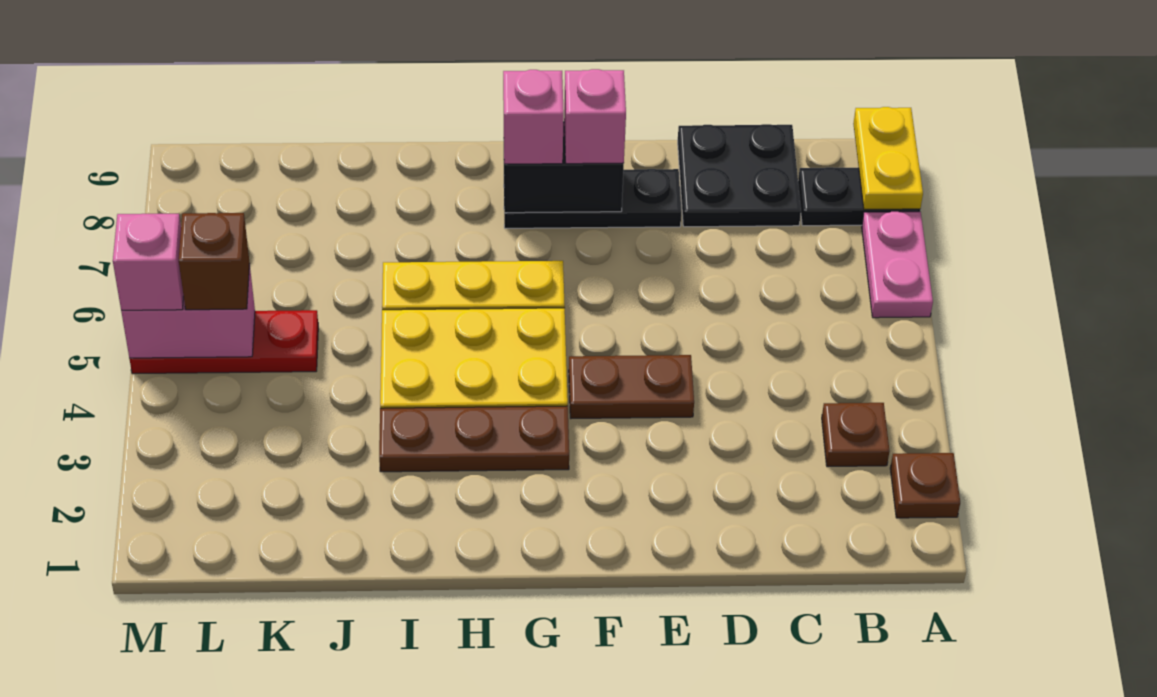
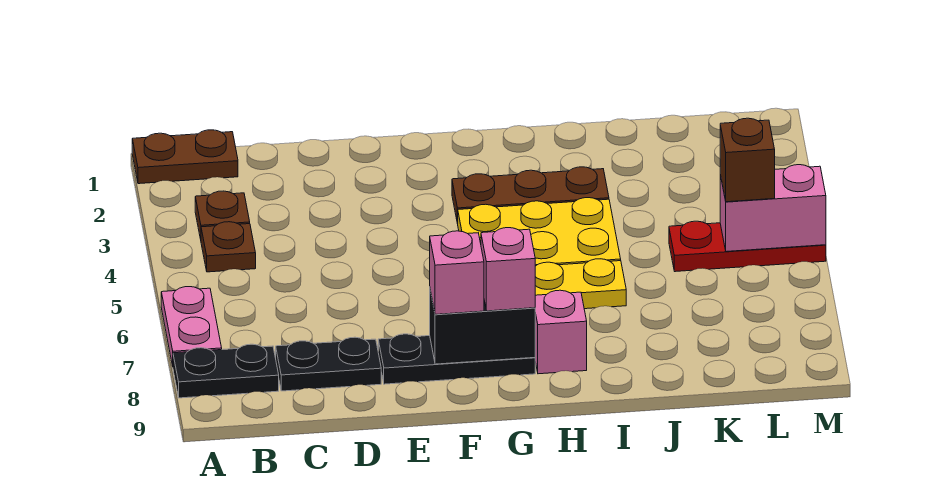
brown plate A2 level 1 -> brown plate B4 level 1
yellow plate A8:A9 level 2 -> none
black plate C8:D9 level 1 -> black plate C8:D8 level 1
brown plate E4:F4 level 1 -> brown plate A1:B1 level 1
pink brick M5 level 3 -> pink brick H8 level 1

